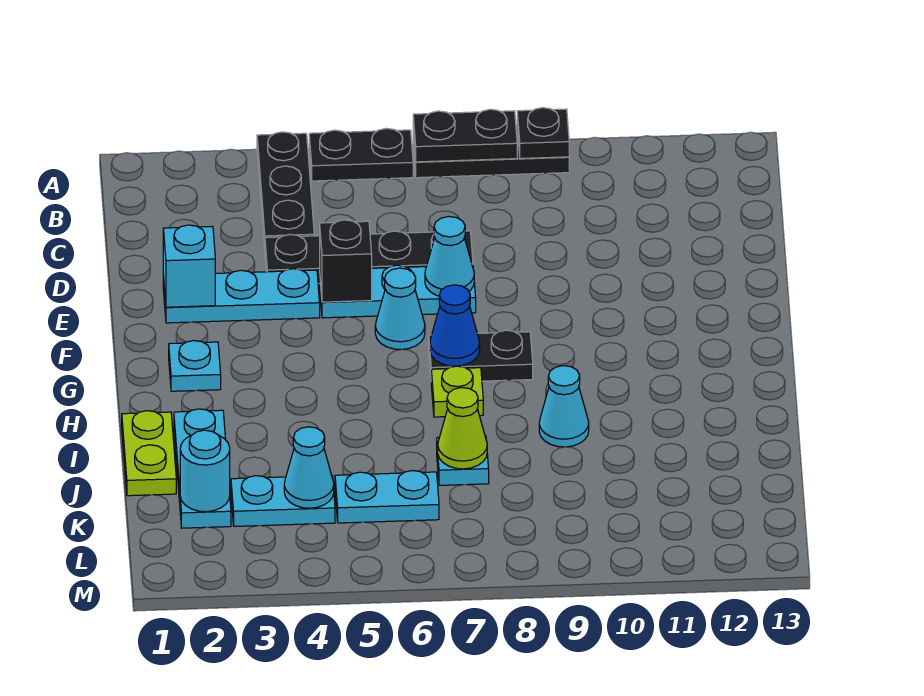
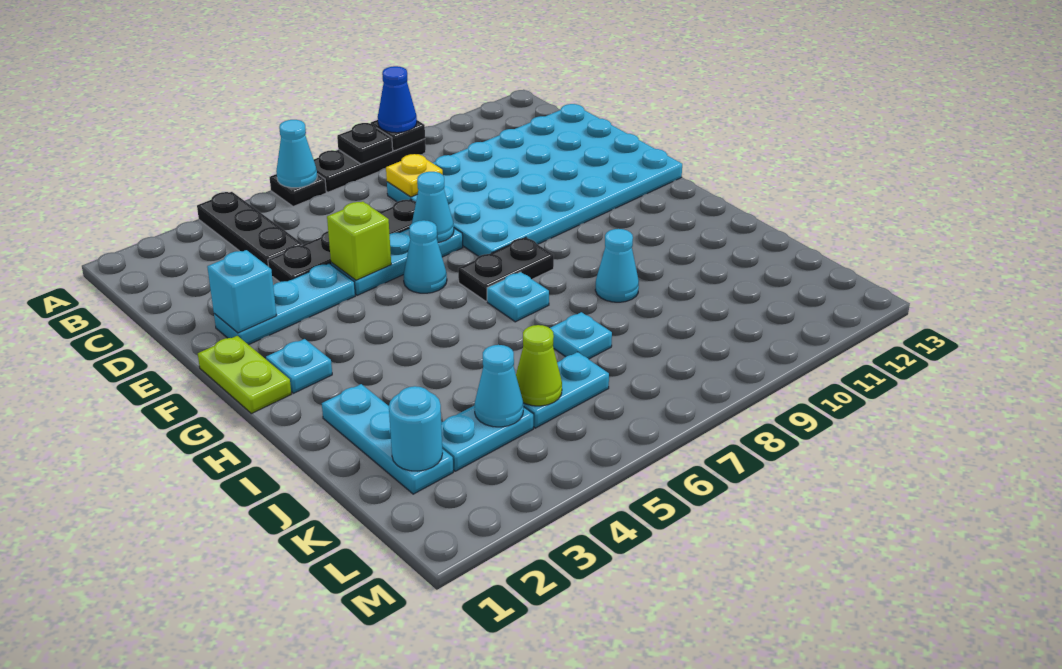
black plate A5:A6 level 1 -> black plate A6 level 1
none -> cyan cone A6 level 2
black plate A7:A8 level 2 -> black plate A8 level 2
none -> cyan plate C8:F13 level 1
none -> yellow plate C8 level 2
black brick E5 level 2 -> lime brick E5 level 2
blue cone G7 level 2 -> blue cone A9 level 3
lime plate H7 level 1 -> cyan plate H7 level 1
lime plate I1:J1 level 1 -> lime plate F1:G1 level 1
lime cone J7 level 2 -> lime cone K5 level 2

